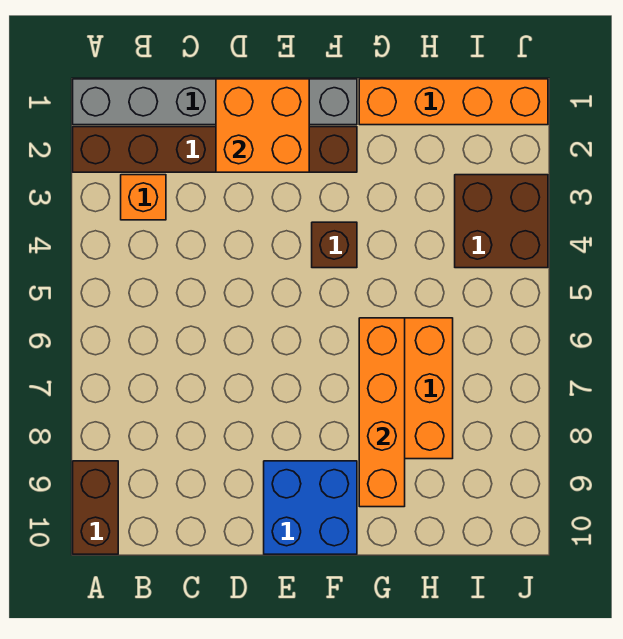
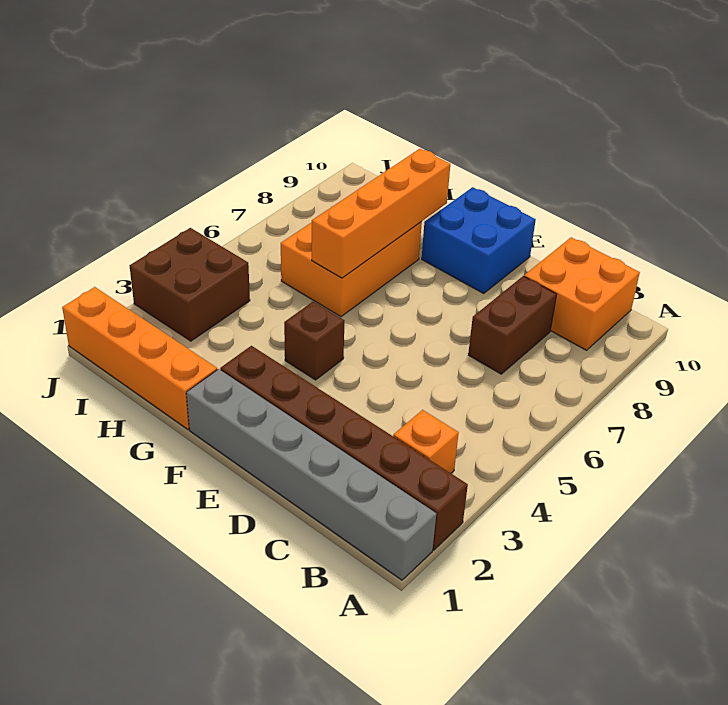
brown brick A9:A10 level 1 -> brown brick C7:C8 level 1
orange brick D1:E2 level 2 -> orange brick B9:C10 level 1

